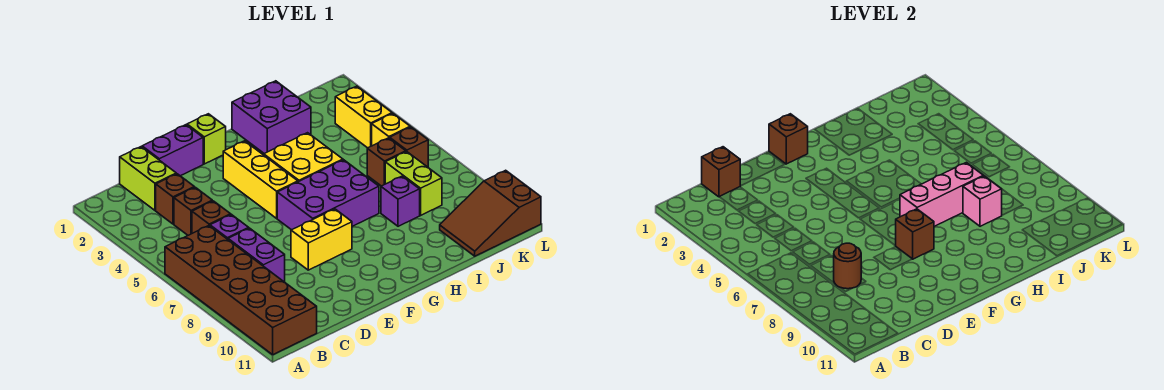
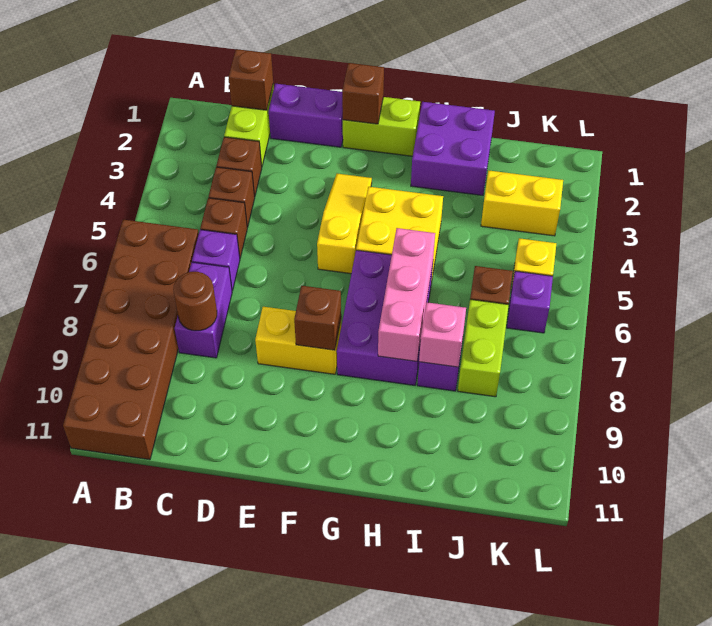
lime brick F1 level 1 -> lime brick F1:G1 level 1
yellow brick F3:F5 level 1 -> yellow slope F3:F5 level 1 top 5
purple brick F6:H7 level 1 -> purple brick G6:H8 level 1
pink brick G7:I7 level 2 -> pink brick H6:H8 level 2
brown slope J10:L11 level 1 top L -> none
yellow brick K3:K4 level 1 -> yellow brick J3:K3 level 1
brown brick K6 level 1 -> purple brick K6 level 1

